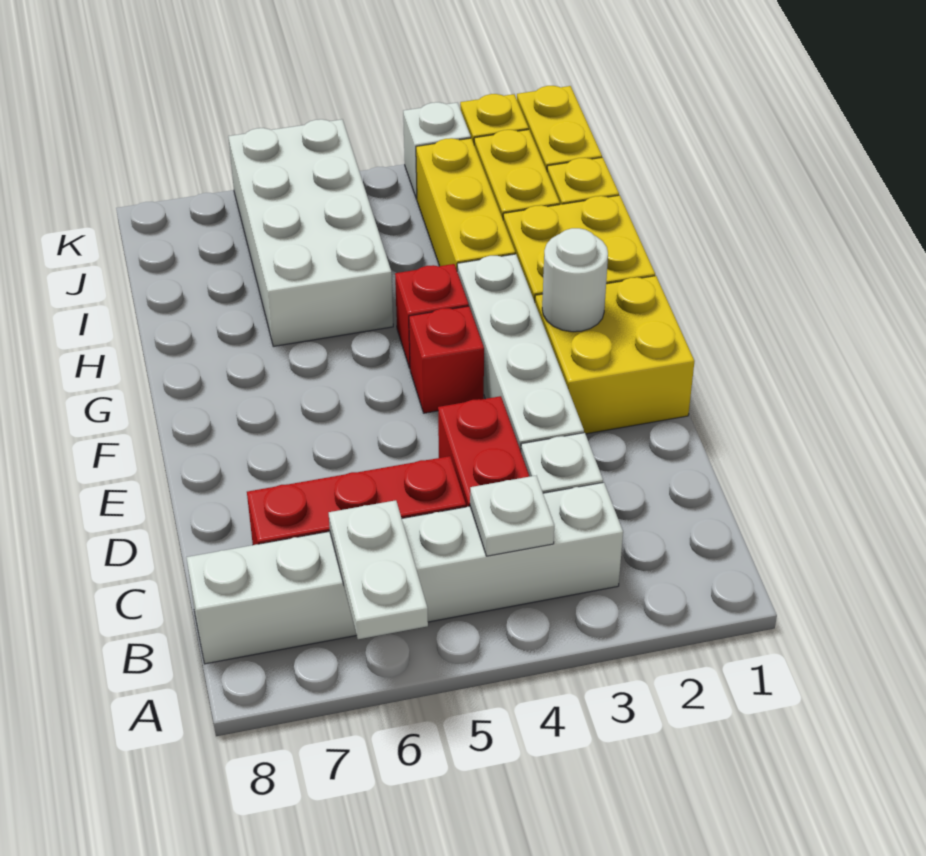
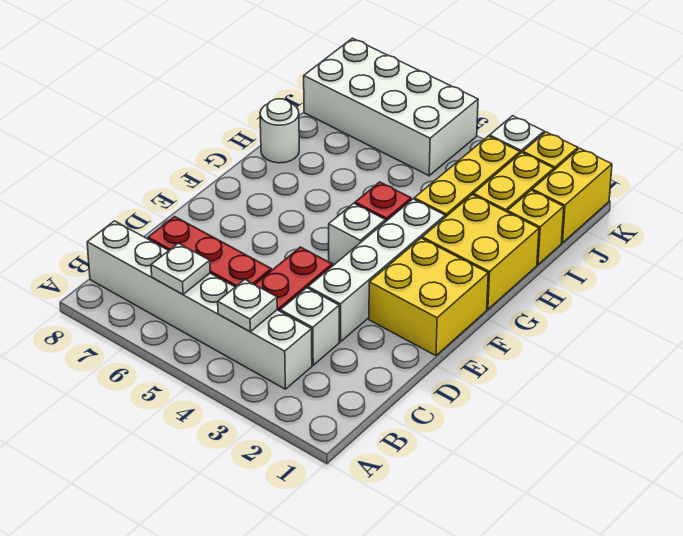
white plate A6:B6 level 2 -> white plate B6 level 2
white round brick F2 level 2 -> white round brick H8 level 1
red brick F4 level 1 -> white brick F4 level 1
white brick H5:K6 level 1 -> white brick J5:K8 level 1

